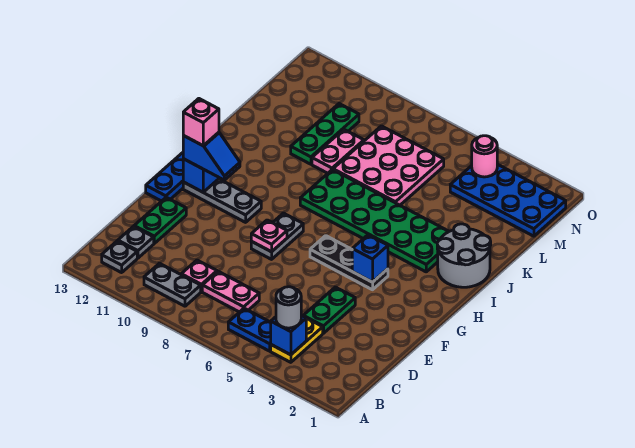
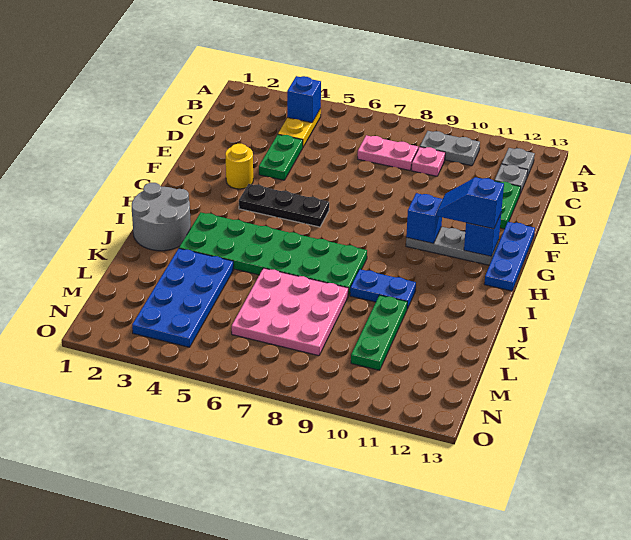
grey round brick B4 level 3 -> none
blue plate B5:B6 level 1 -> blue plate J9:J10 level 1
none -> yellow round brick F3 level 1
grey plate F8:G8 level 1 -> none
pink plate F8 level 2 -> none
blue brick G4 level 2 -> blue brick G10 level 2
pink brick G12 level 4 -> none
pink plate K9:L9 level 1 -> none
blue plate M1:N4 level 1 -> blue plate K3:N4 level 1
pink round brick N4 level 2 -> none

